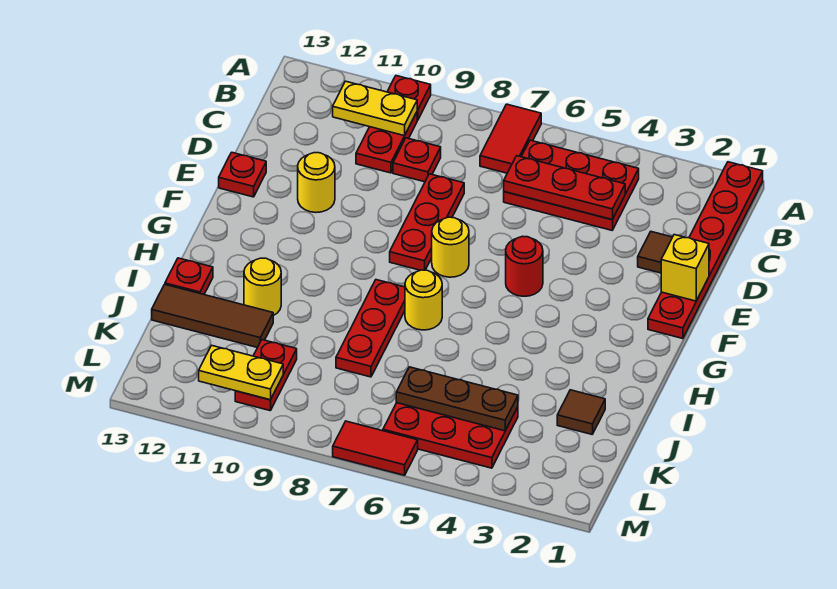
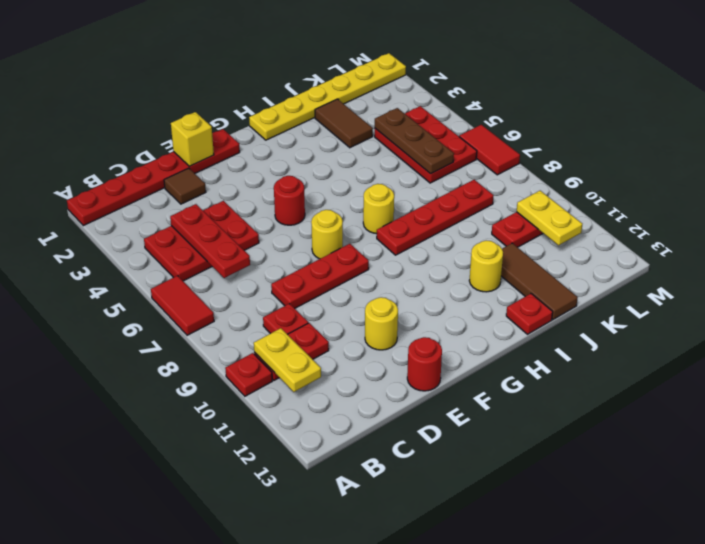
red tile A7:B7 level 1 -> red tile A6:A7 level 1
red plate B4:C6 level 1 -> red plate B4:D5 level 1
red plate E13 level 1 -> red round brick E13 level 1
none -> yellow plate H1:M1 level 1
red plate H8:J8 level 1 -> red plate H8:K8 level 1
brown tile J2 level 1 -> brown tile J2:J3 level 1

